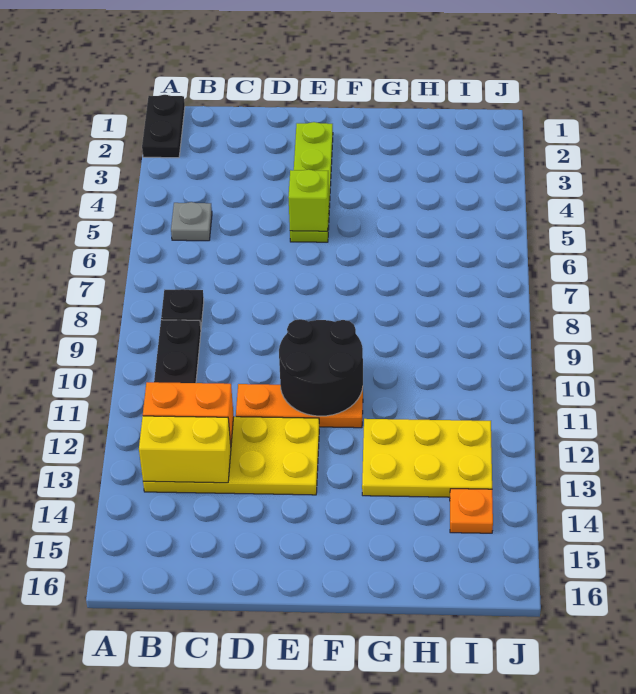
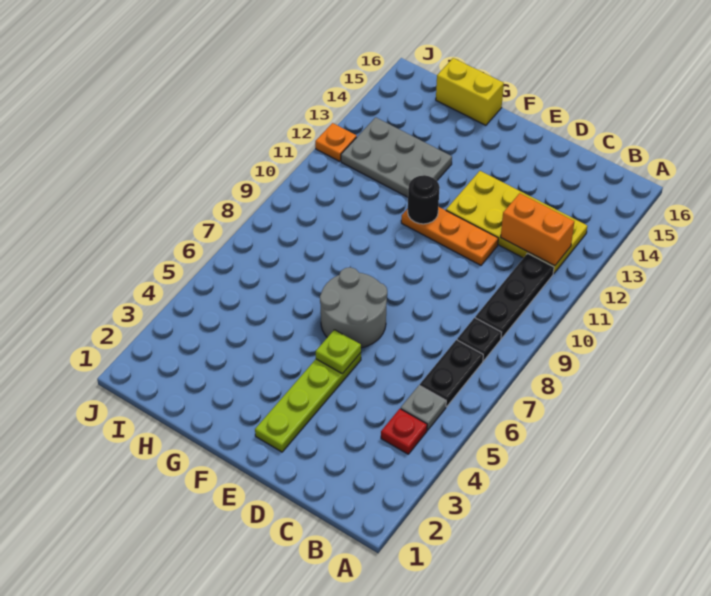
black plate A1:A2 level 1 -> black plate B6:B7 level 1
none -> red plate B4 level 1
yellow brick B13:C13 level 2 -> yellow brick G16:H16 level 1
lime brick E5 level 2 -> lime plate E5 level 2
none -> grey round brick E6:F7 level 1
black round brick E10:F11 level 2 -> black round brick F11 level 2
yellow plate G12:I13 level 1 -> grey plate G12:I13 level 1
orange plate I14 level 1 -> orange plate J12 level 1

